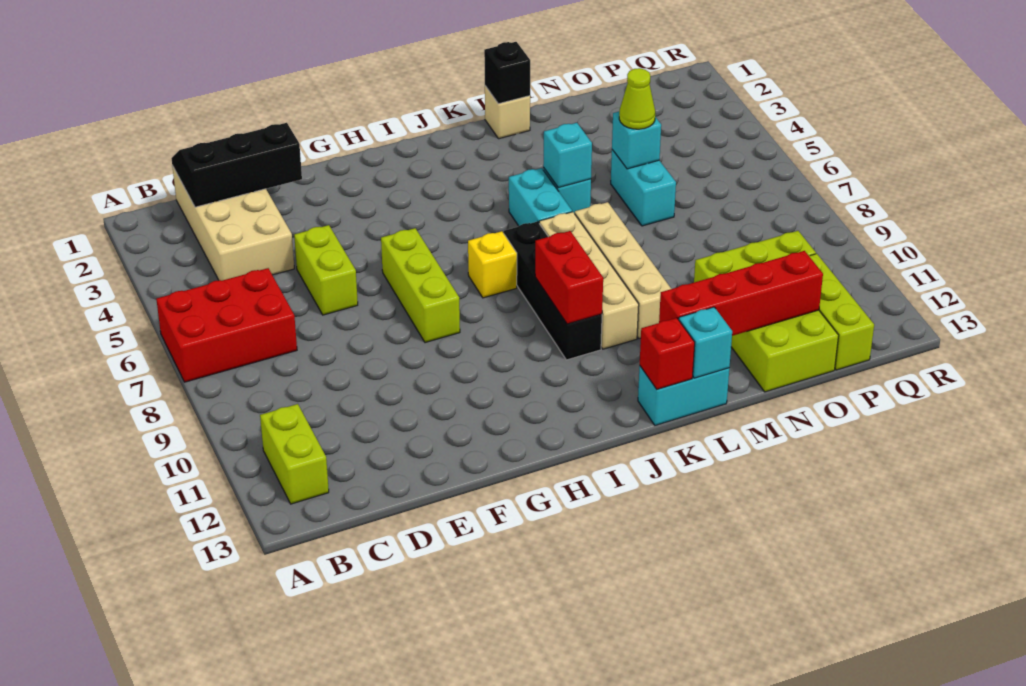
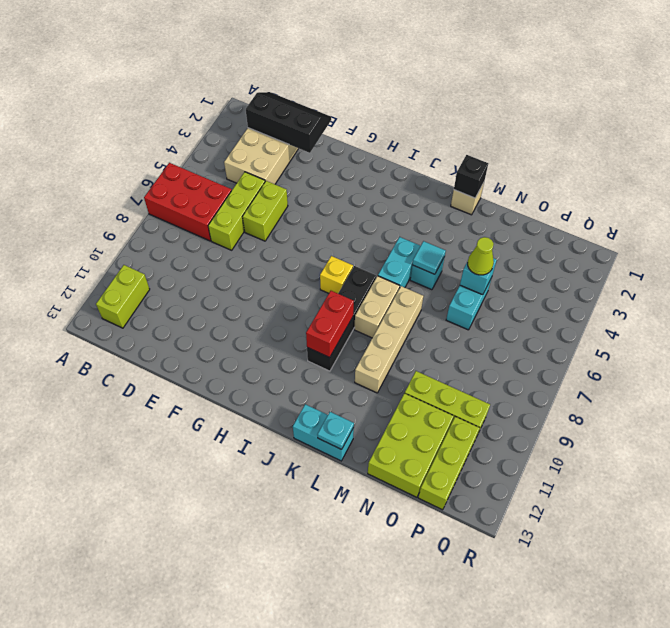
lime brick G6:G8 level 1 -> lime brick D5:D7 level 1
tan brick K7:K10 level 1 -> tan brick K7:K8 level 1
red brick K13 level 2 -> none
cyan brick L5 level 2 -> cyan tile L5 level 2
red brick L12:O12 level 2 -> none
cyan brick L13 level 2 -> cyan plate L13 level 2

